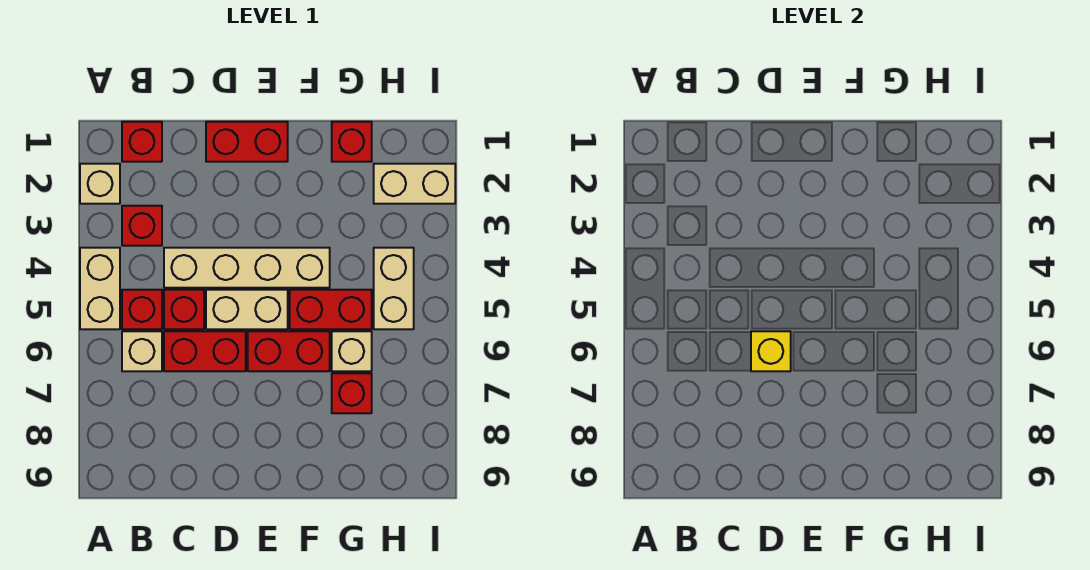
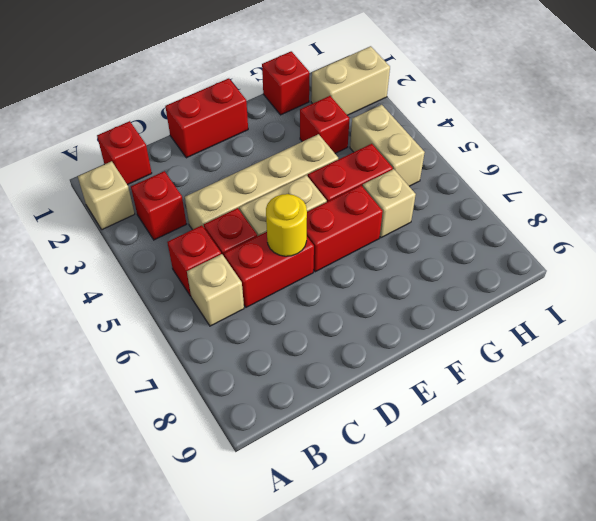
tan brick A4:A5 level 1 -> none
yellow brick D6 level 2 -> yellow round brick D6 level 2
red brick G7 level 1 -> red brick G3 level 1

